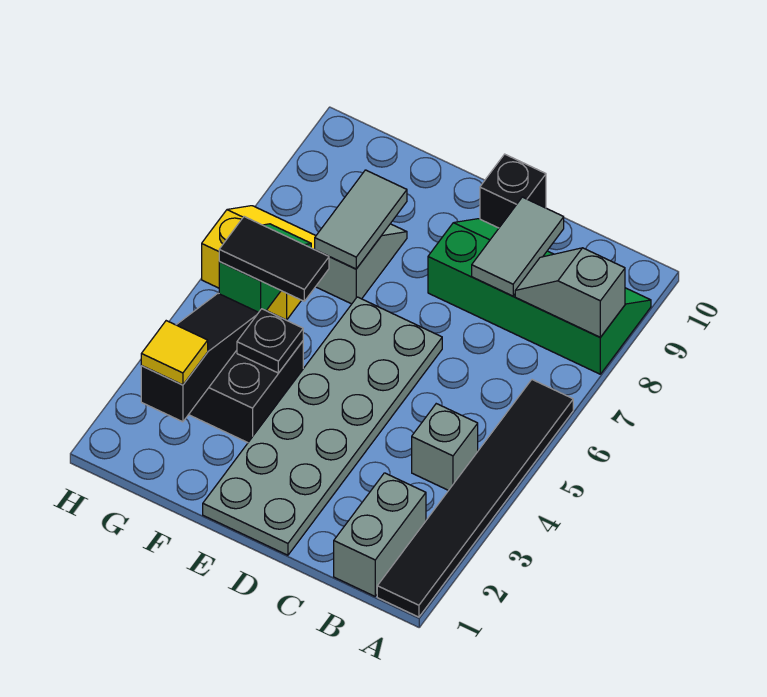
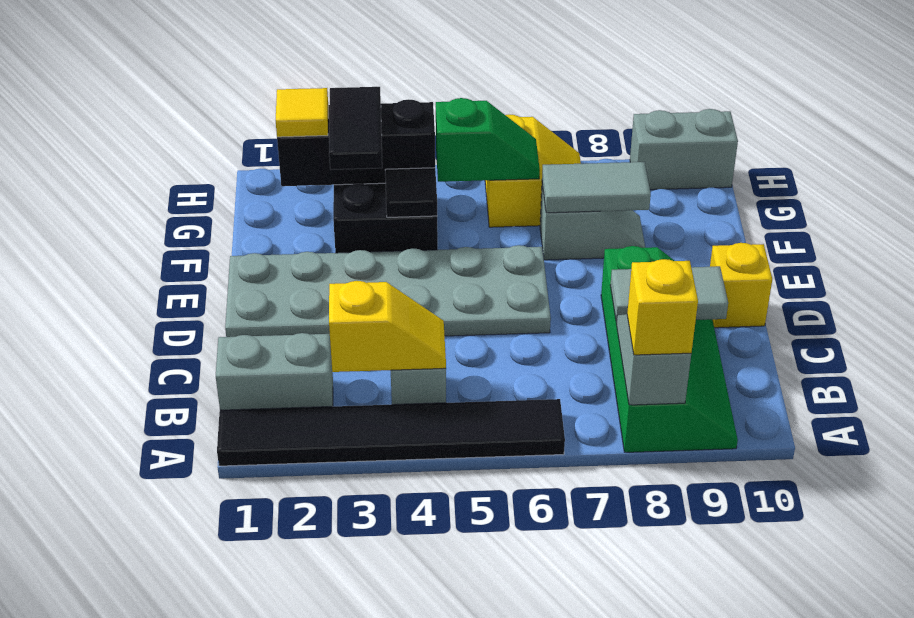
none -> yellow brick A8 level 3
none -> yellow slope B3:B4 level 2 top 3
black brick D10 level 1 -> yellow brick D10 level 1
black plate F4 level 2 -> black tile F4 level 2
black tile F5:G5 level 3 -> black tile F3:G3 level 3
black slope G2:G4 level 2 top 2 -> black brick G2:G4 level 2
none -> grey brick H9:H10 level 1

